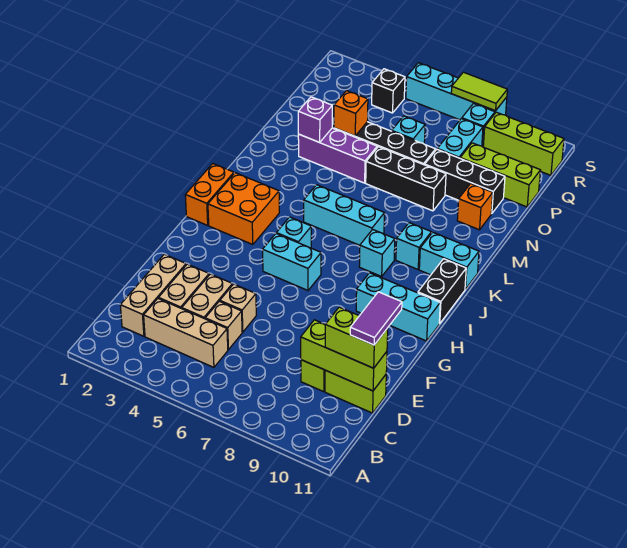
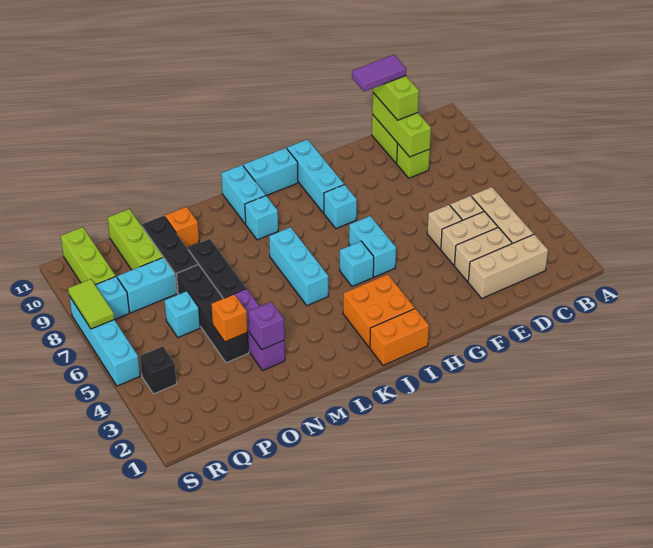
black brick I11:J11 level 1 -> cyan brick I11:J11 level 1
cyan brick J8 level 1 -> cyan brick H8 level 1

